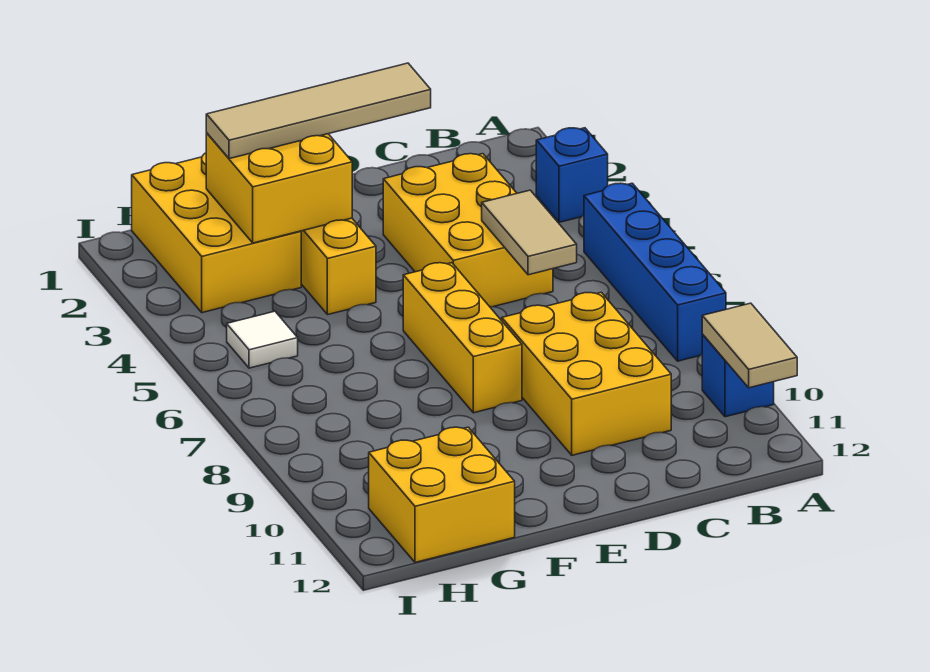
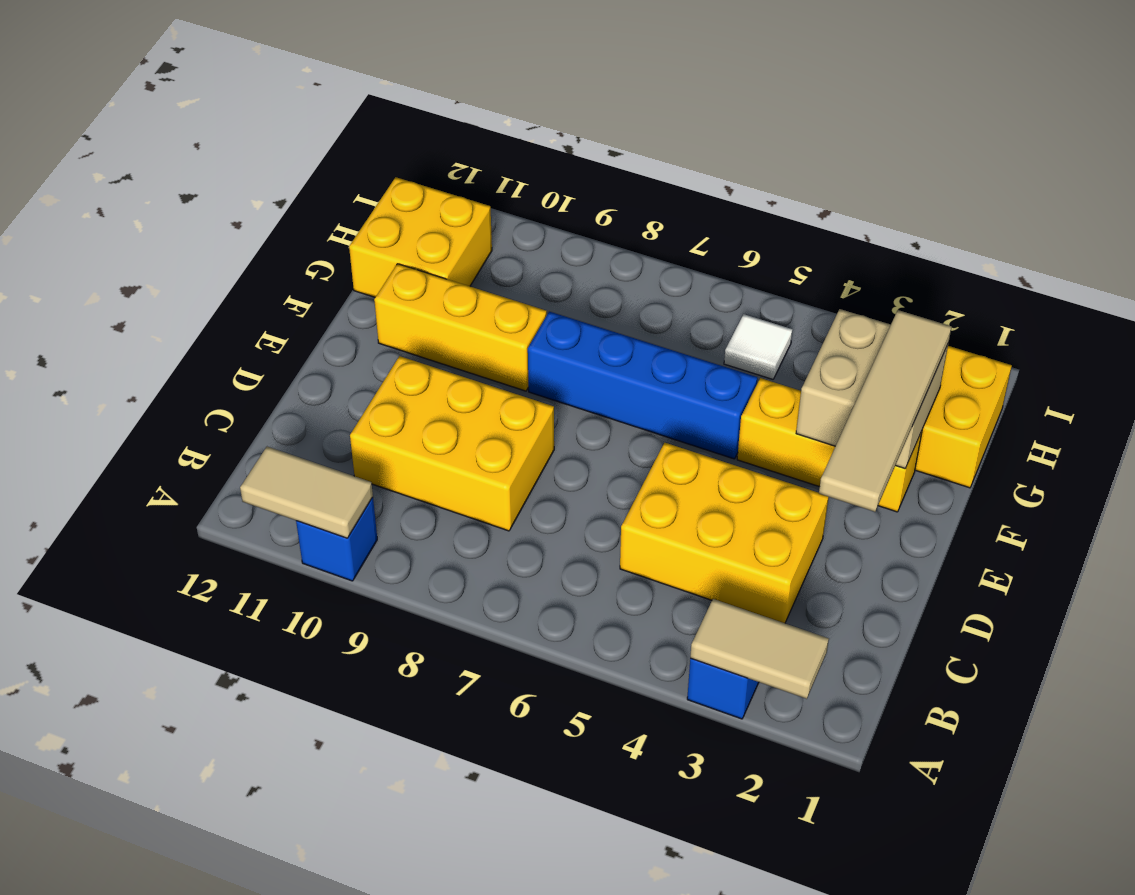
blue brick A5:A8 level 1 -> blue brick F5:F8 level 1
tan tile C5:C6 level 2 -> tan tile A2:A3 level 2
yellow brick E6:E8 level 1 -> yellow brick F9:F11 level 1
yellow brick F2:G3 level 2 -> tan brick F2:G3 level 2

